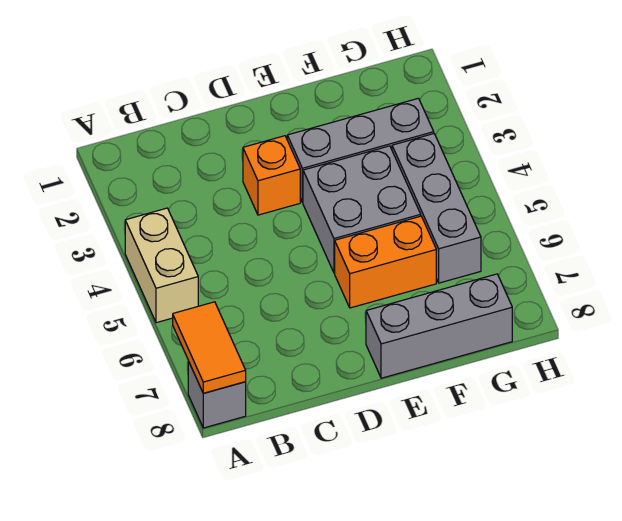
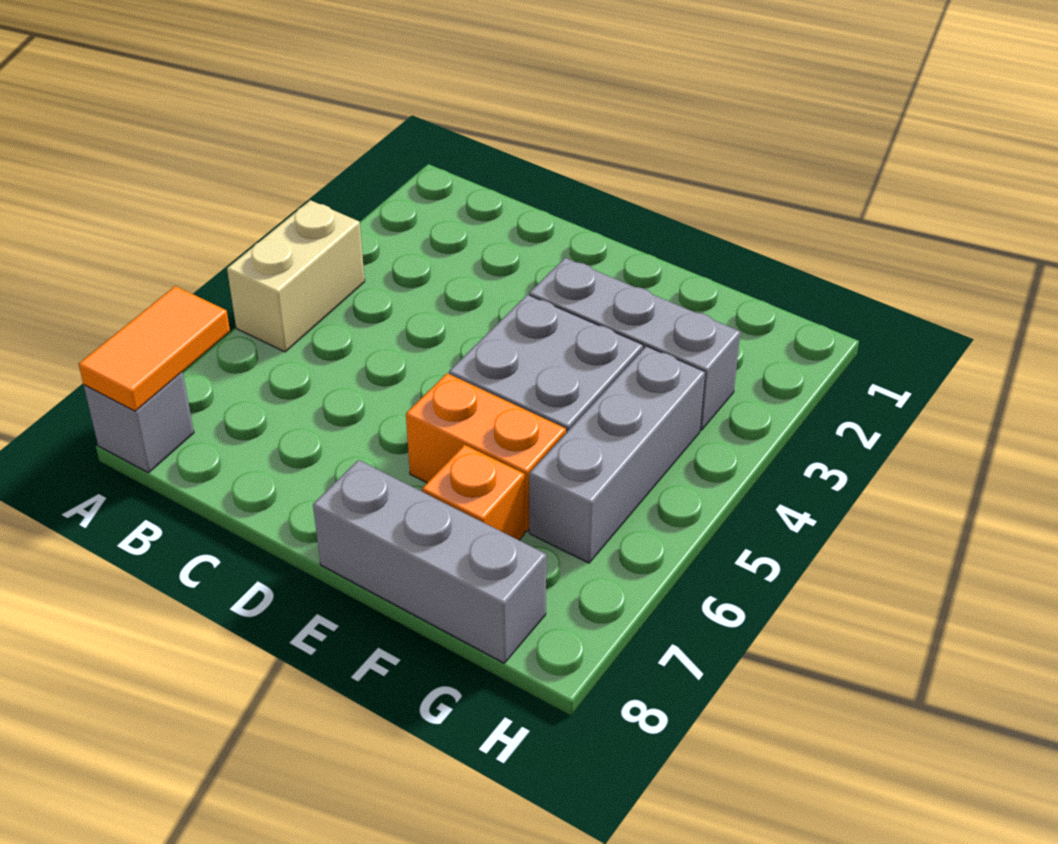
orange brick D3 level 1 -> orange brick F7 level 1

